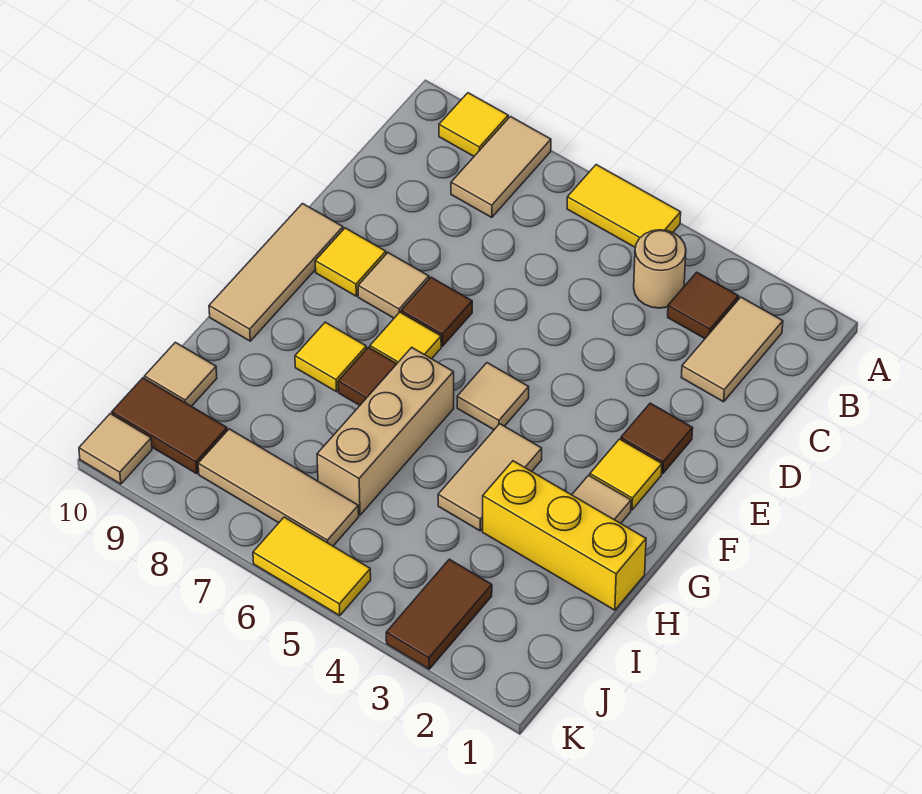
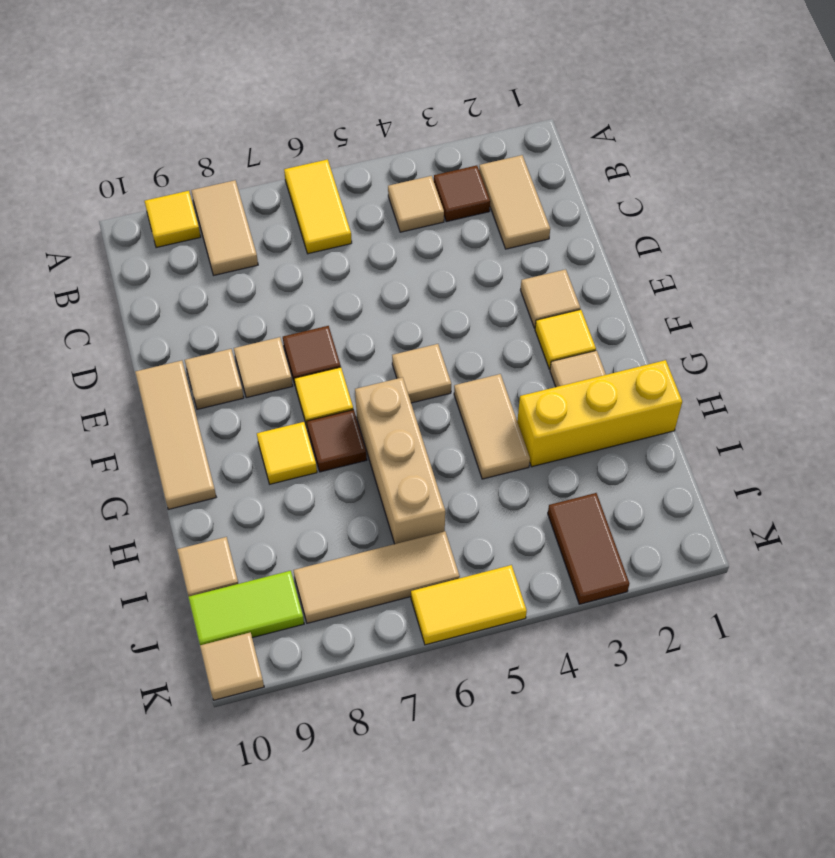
yellow tile A5:A6 level 1 -> yellow tile A6:B6 level 1
tan round brick B4 level 1 -> tan tile B4 level 1
brown tile E2 level 1 -> tan tile E2 level 1
yellow tile E9 level 1 -> tan tile E9 level 1
brown tile J9:J10 level 1 -> lime tile J9:J10 level 1

